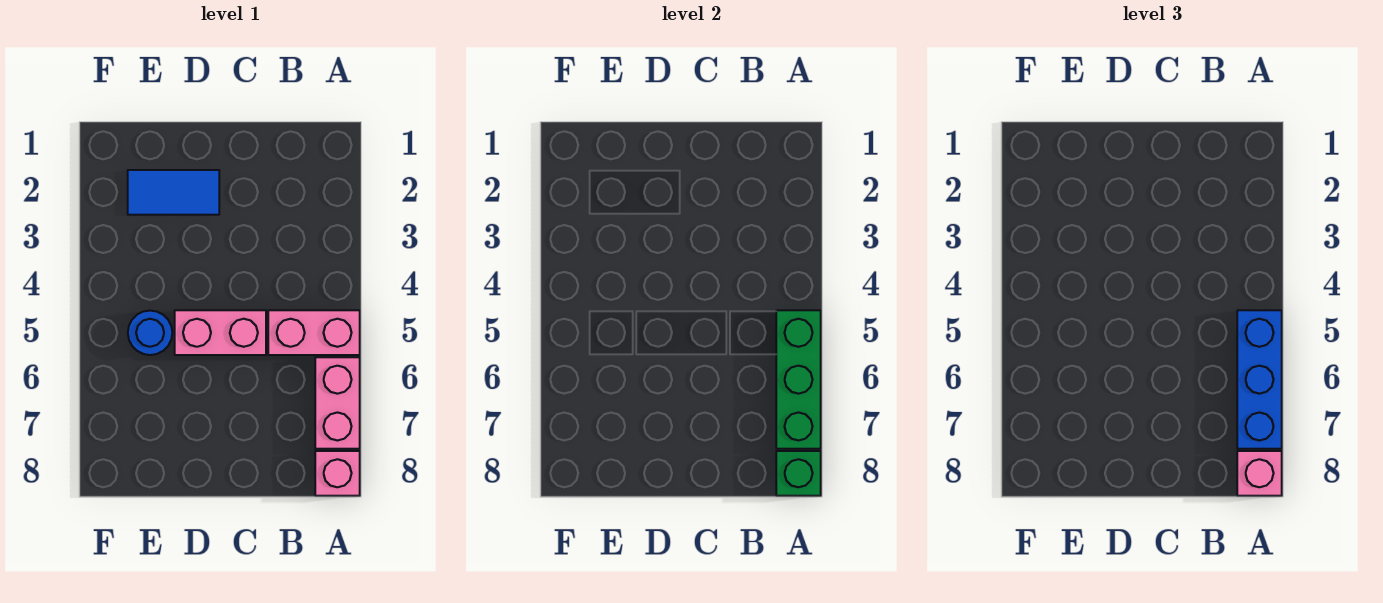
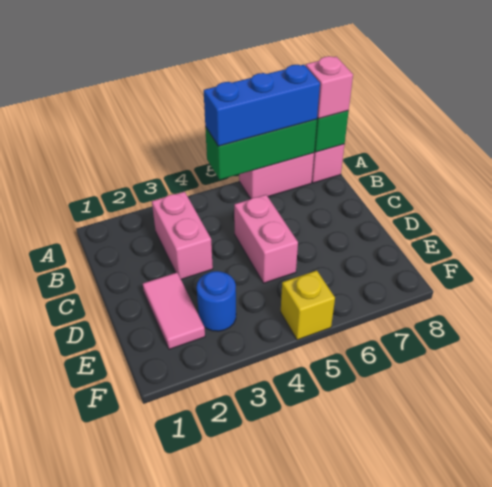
pink brick A5:B5 level 1 -> pink brick B3:C3 level 1
blue tile D2:E2 level 1 -> pink tile D2:E2 level 1
blue round brick E5 level 1 -> blue round brick E3 level 1
none -> yellow brick F5 level 1

